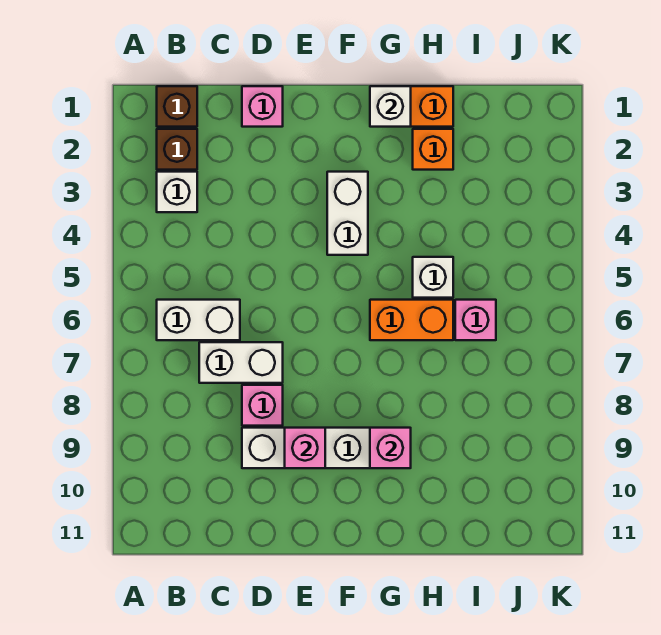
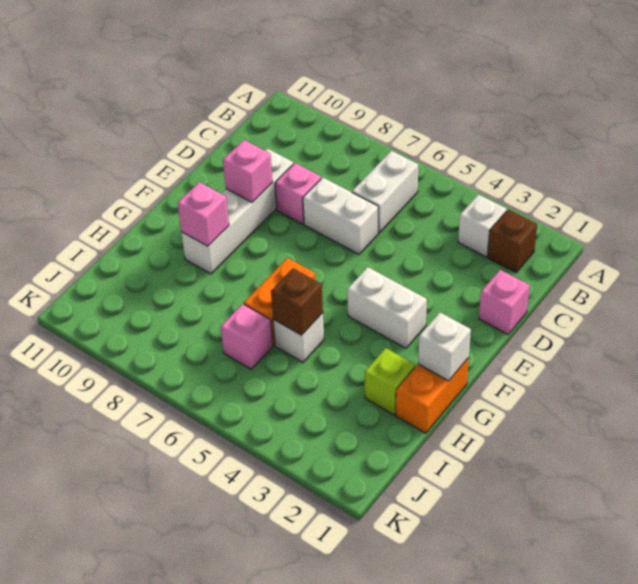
brown brick B1 level 1 -> brown brick H5 level 2
white brick C7:D7 level 1 -> white brick D6:D7 level 1
orange brick H2 level 1 -> lime brick H2 level 1

